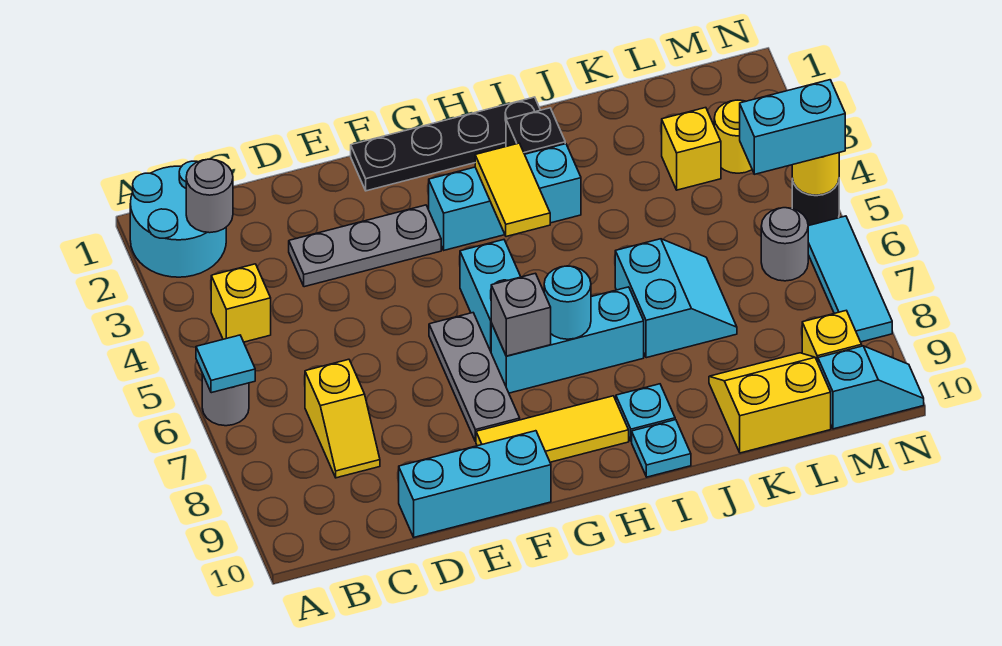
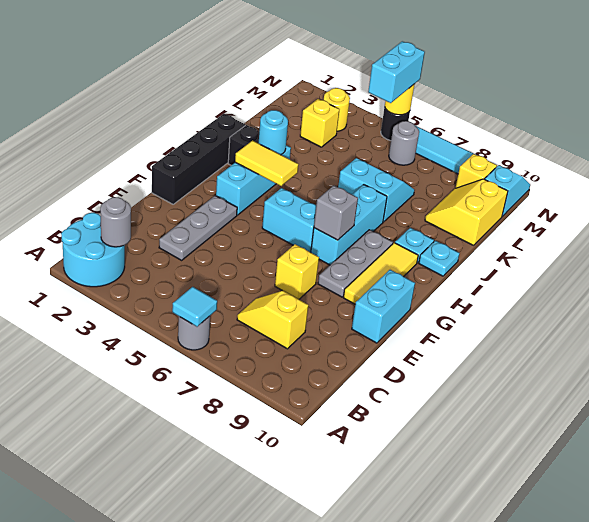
yellow brick B4 level 1 -> yellow brick E7 level 1
yellow slope C7:C8 level 1 top 7 -> yellow slope C7:C8 level 1 top 8
cyan brick D10:F10 level 1 -> cyan brick E10:F10 level 1
black plate F1:I1 level 1 -> black brick F1:I1 level 1
grey plate F6:F8 level 1 -> grey plate F8:H8 level 1
cyan round brick H7 level 2 -> cyan round brick I3 level 2

